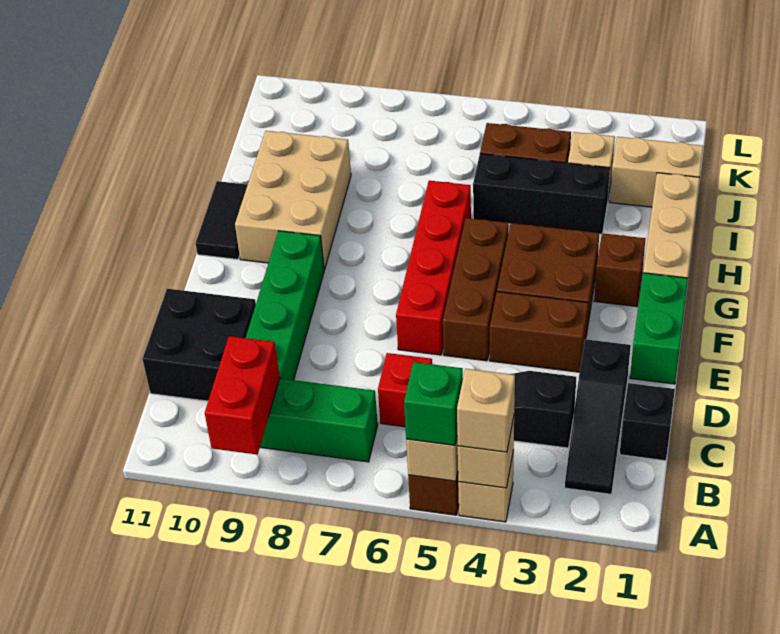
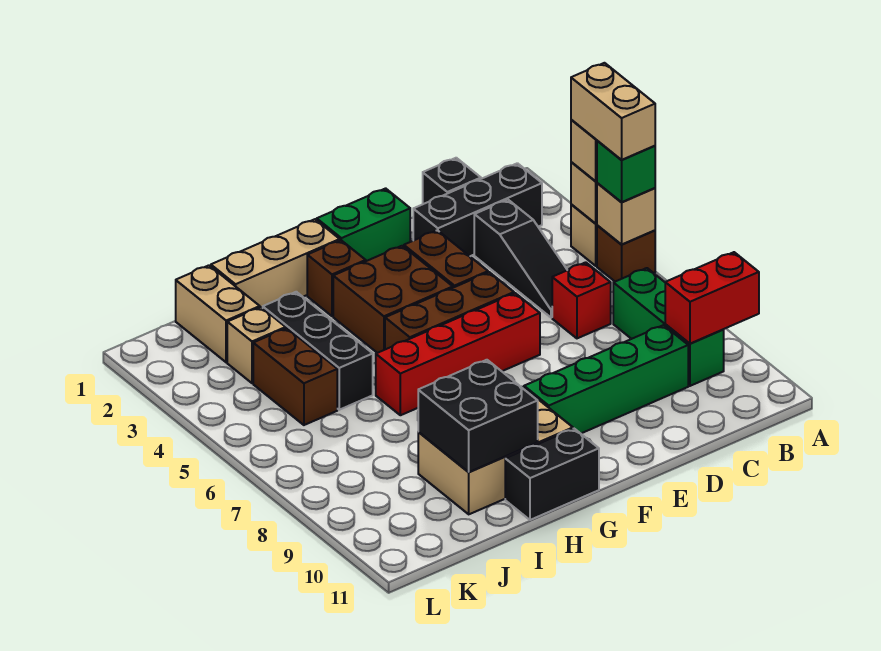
none -> tan brick A4:A5 level 4
black slope B2:D2 level 1 top D -> black brick B2:D2 level 1
black brick C10:D11 level 1 -> black brick H9:I10 level 2
black tile G11:H11 level 1 -> black brick G11:H11 level 1

